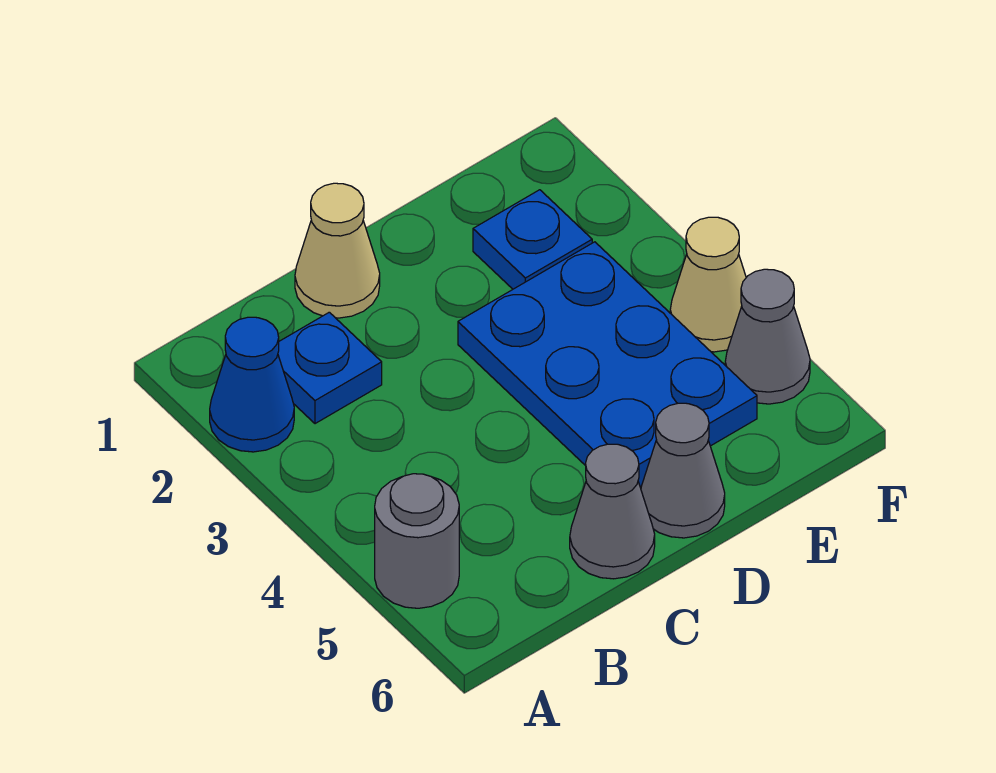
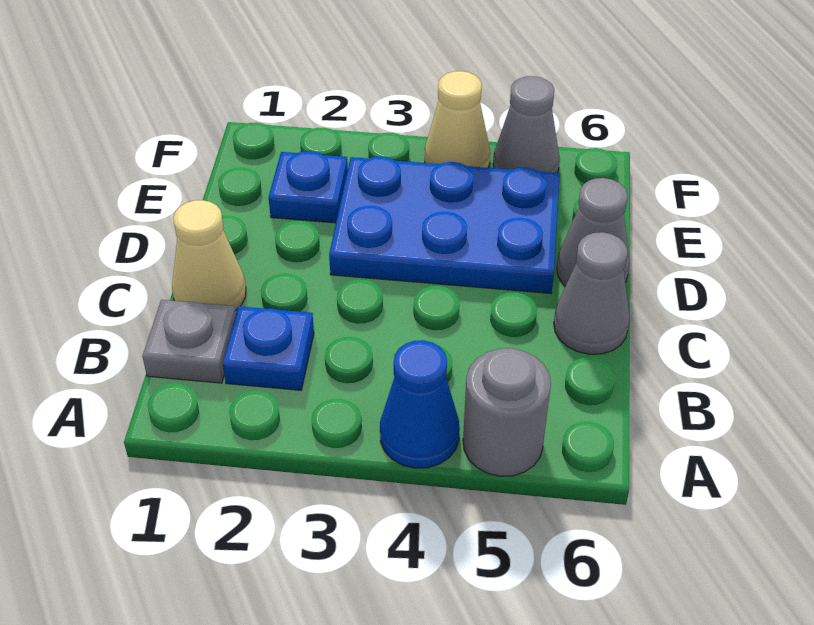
blue cone A2 level 1 -> blue cone A4 level 1
none -> grey plate B1 level 1

